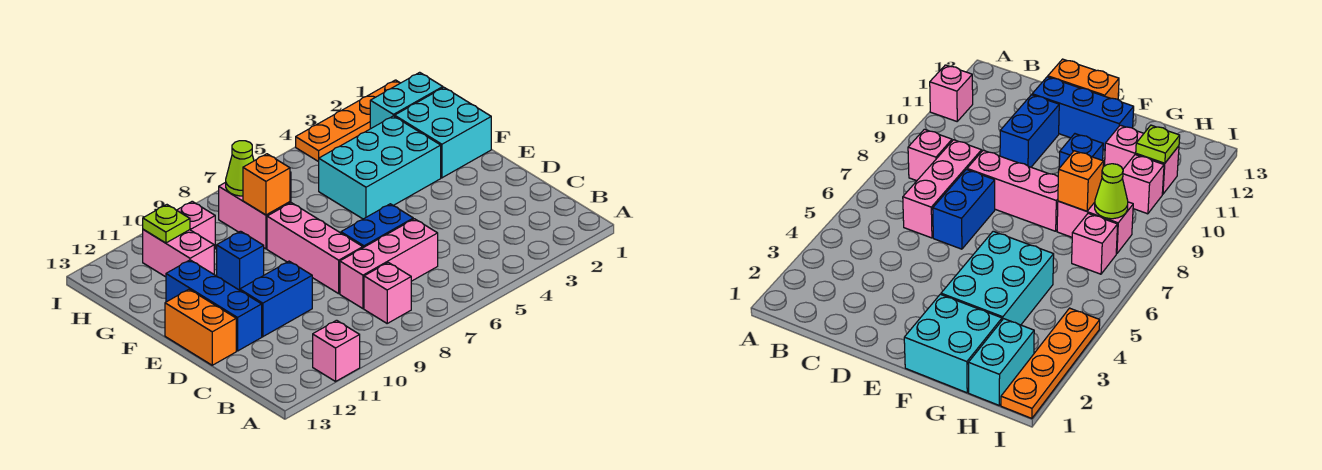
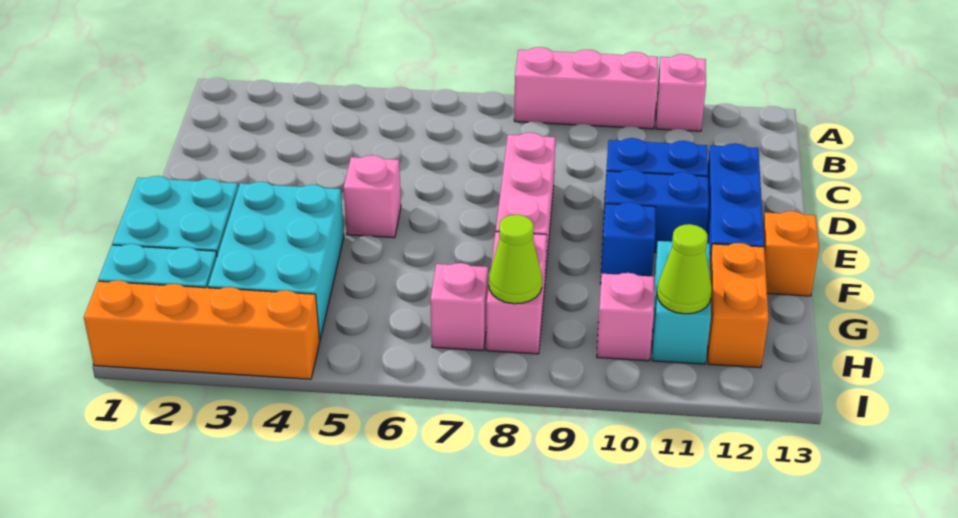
pink brick B8 level 1 -> pink brick E5 level 1
pink brick C6:C8 level 1 -> pink brick A8:A10 level 1
blue brick D6:D7 level 1 -> blue brick E10:E11 level 1
orange brick D13:E13 level 1 -> orange brick G12:H12 level 1
cyan brick F3:G5 level 1 -> cyan brick F3:H4 level 1
orange brick G8 level 2 -> orange brick F13 level 1
pink brick G11:H11 level 1 -> cyan brick G11:H11 level 1
lime plate H11 level 2 -> lime cone H11 level 2
orange plate I1:I4 level 1 -> orange brick I1:I4 level 1

